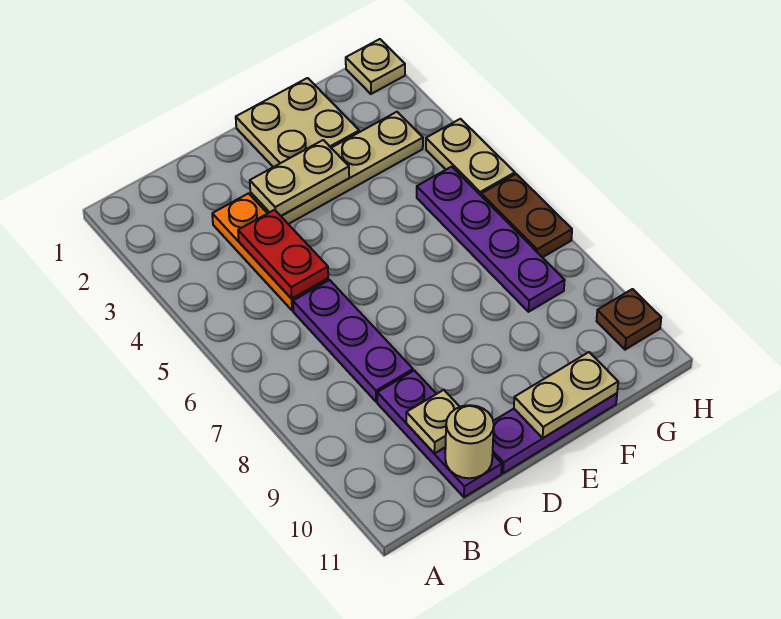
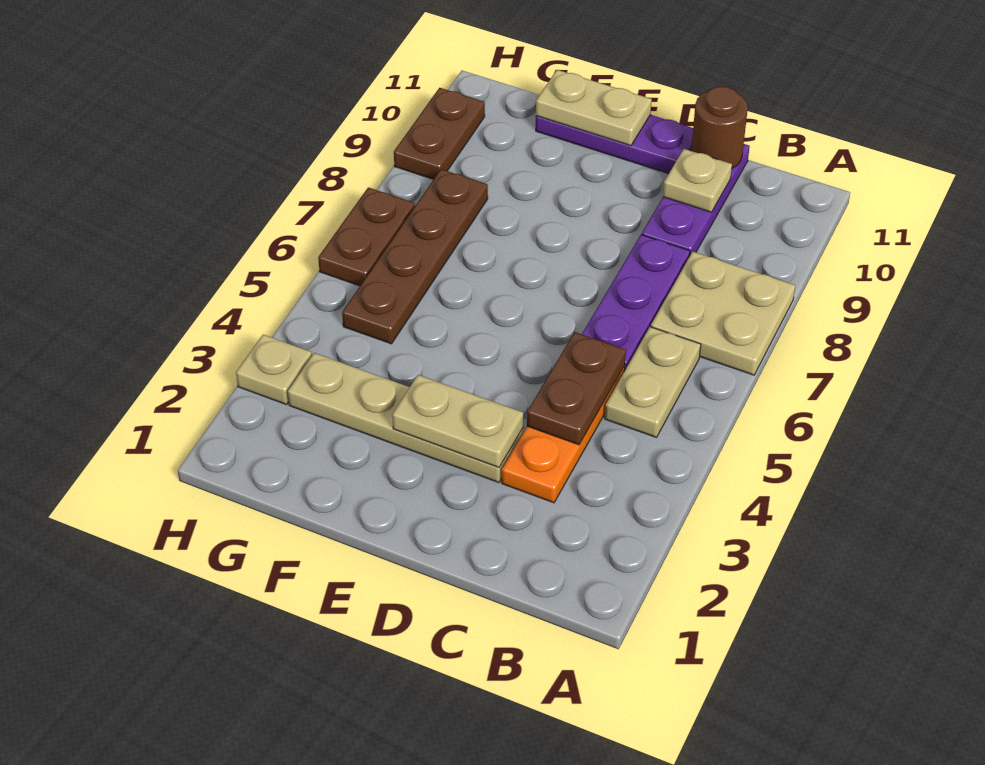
red plate C4:C5 level 2 -> brown plate C4:C5 level 2
tan round brick C11 level 2 -> brown round brick C11 level 2
tan plate E1:F2 level 1 -> tan plate A7:B8 level 1
purple plate G5:G8 level 1 -> brown plate G5:G8 level 1
tan plate H1 level 1 -> tan plate H3 level 1
tan plate H4:H5 level 1 -> tan plate B5:B6 level 1
brown plate H10 level 1 -> brown plate H9:H10 level 1

